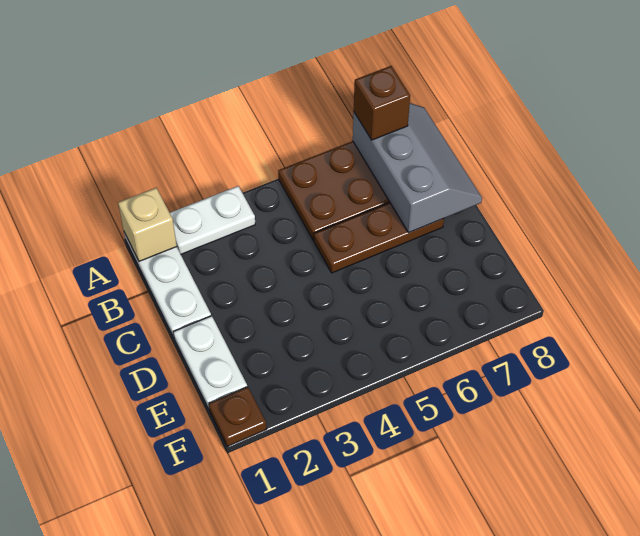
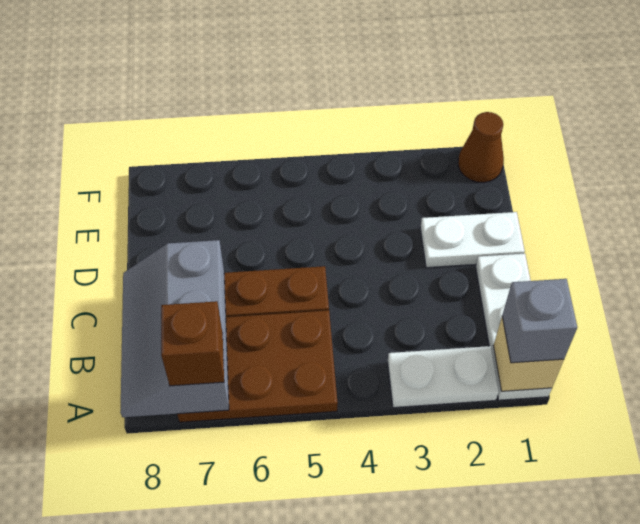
none -> grey brick A1 level 3
white plate D1:E1 level 1 -> white plate D1:D2 level 1
brown plate F1 level 1 -> brown cone F1 level 1

